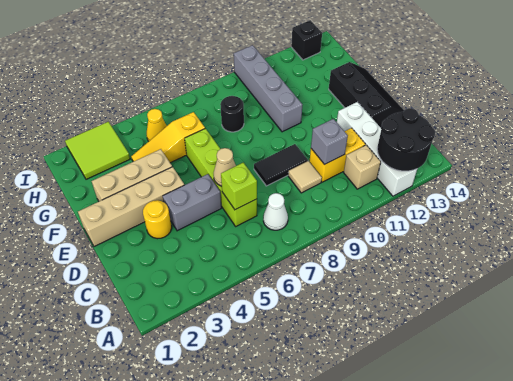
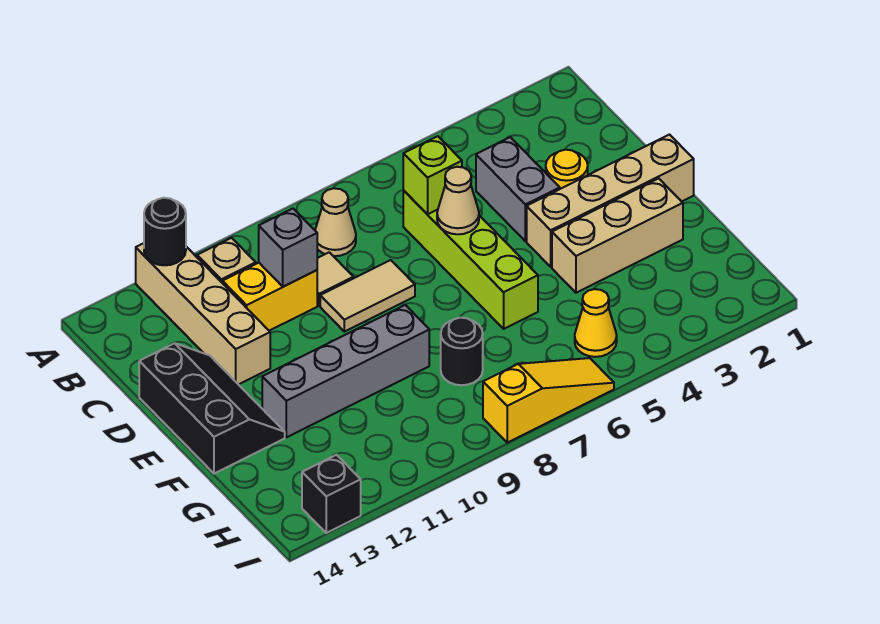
white brick A12:D12 level 1 -> tan brick A12:D12 level 1
black round brick A12:B13 level 2 -> black round brick A12 level 2
white cone B7 level 1 -> none
none -> tan cone B8 level 1
grey brick D4:D5 level 1 -> grey brick C4:D4 level 1
black tile D8:D9 level 1 -> tan tile D8:D9 level 1
black slope D13:F14 level 1 top 13 -> black slope D13:F14 level 1 top 14
grey brick F10:I10 level 1 -> grey brick F9:F12 level 1
yellow slope G4:G6 level 1 top 6 -> yellow slope I6:I8 level 1 top 8
lime tile H2:I3 level 1 -> none

